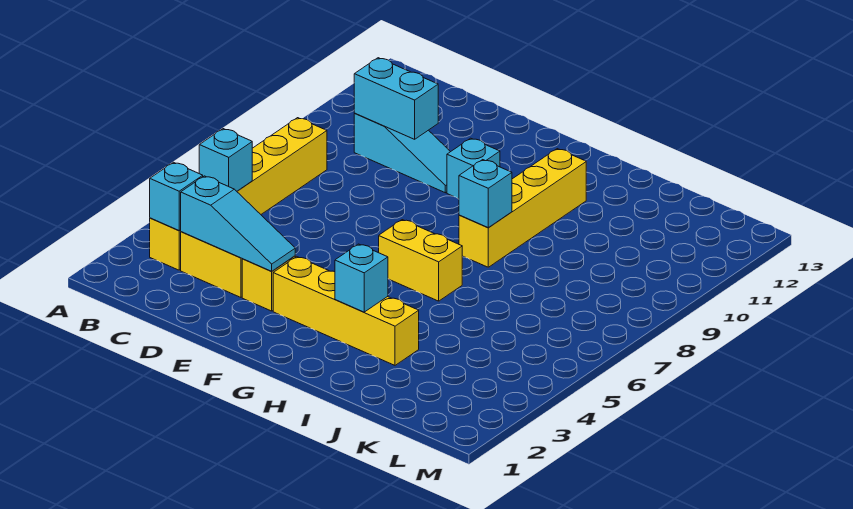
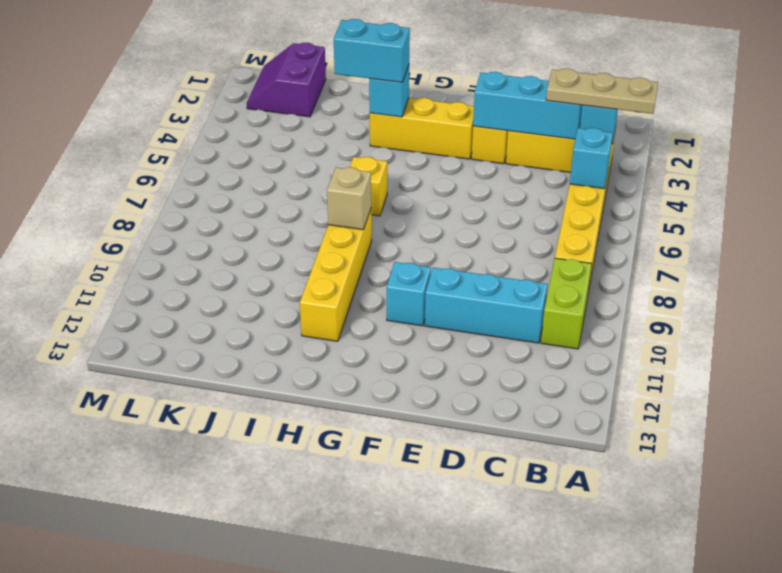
none -> tan plate A3:C3 level 3
none -> lime brick B9:B10 level 1
cyan slope C3:E3 level 2 top C -> cyan brick C3:E3 level 2
cyan slope C10:E10 level 1 top C -> cyan brick C10:E10 level 1
cyan brick C10:D10 level 2 -> cyan brick H3:I3 level 3
yellow brick F3:I3 level 1 -> yellow brick F3:H3 level 1
yellow brick G6:H6 level 1 -> yellow brick H6 level 1
cyan brick H8 level 2 -> tan brick H8 level 2
none -> purple slope K1:L2 level 1 top K

